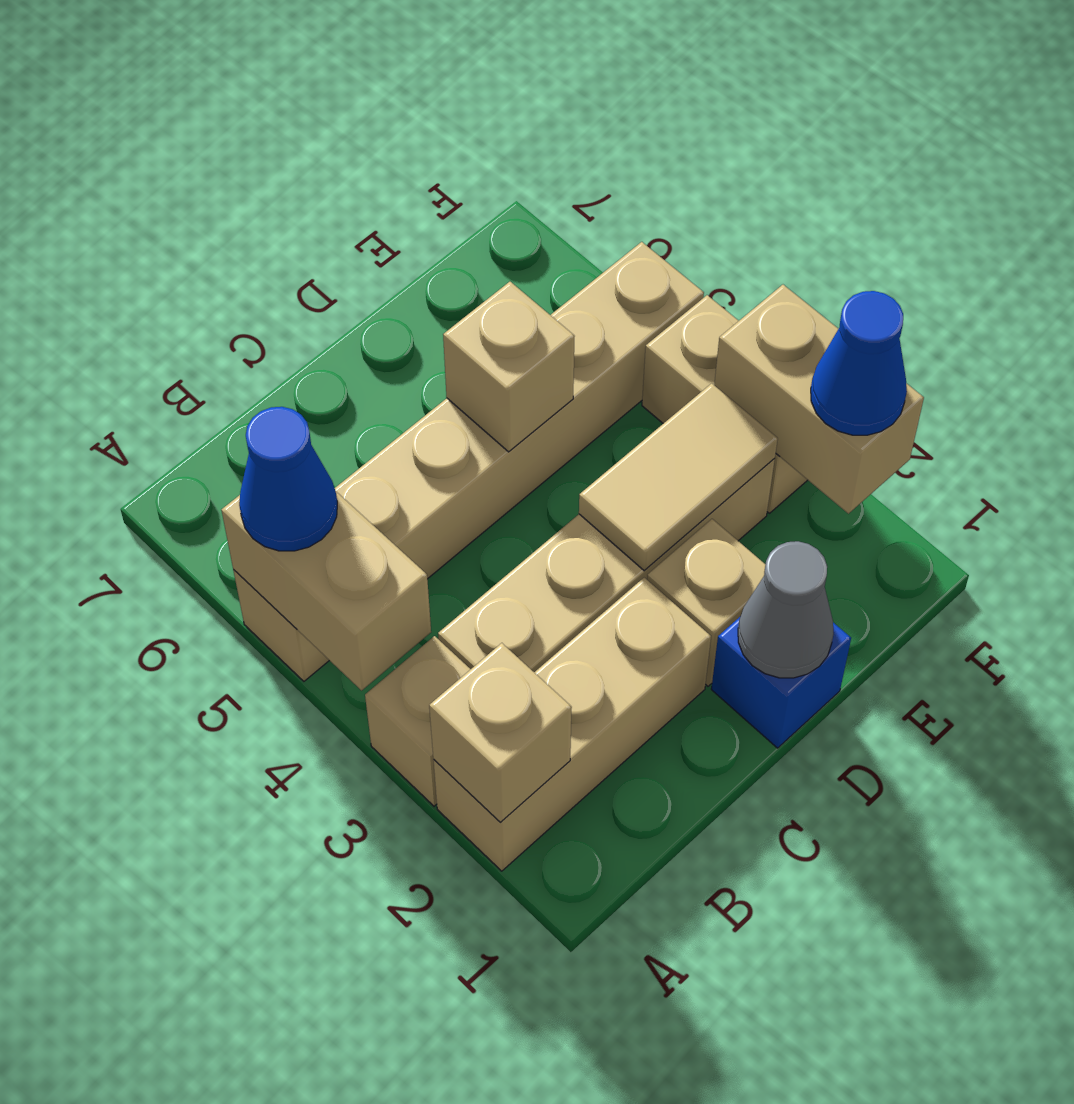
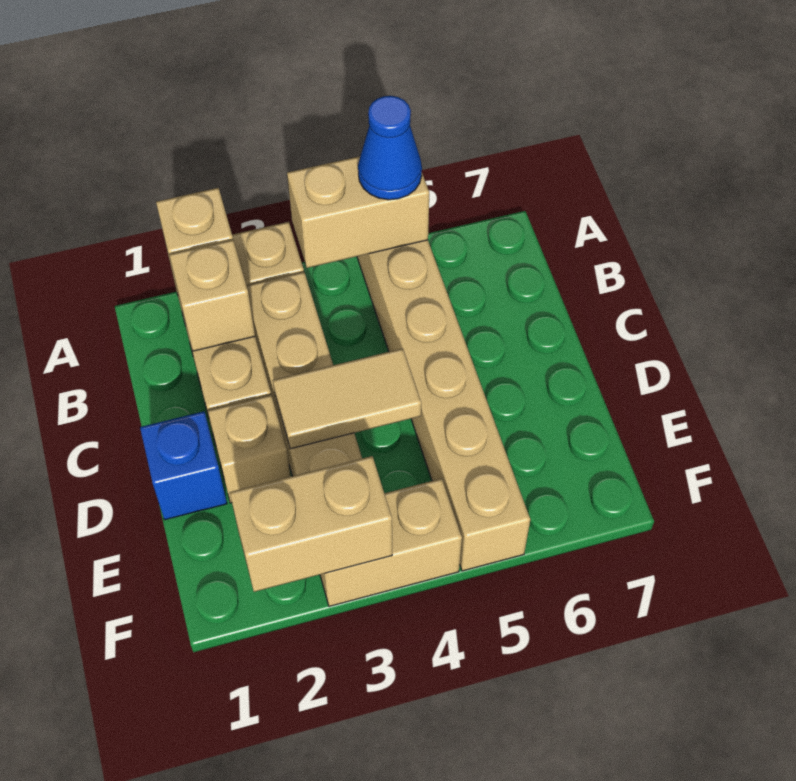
grey cone D1 level 2 -> none
tan tile D3:E3 level 2 -> tan tile D3:D4 level 2
tan brick D5 level 2 -> tan brick B2 level 2
blue cone F2 level 3 -> none

